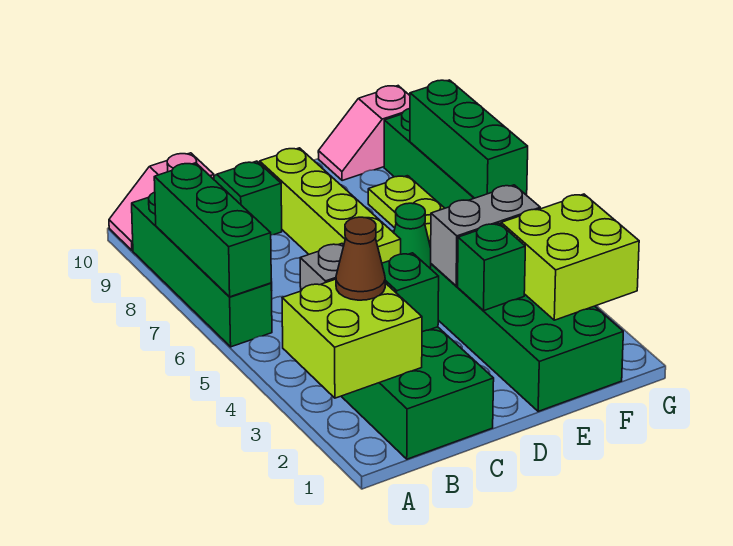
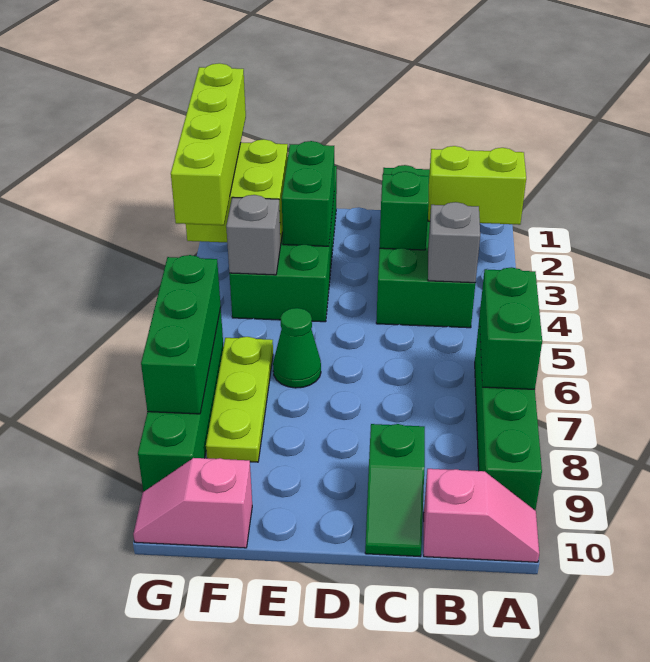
lime brick A2:B3 level 2 -> lime brick A2:B2 level 2
green brick A6:A8 level 2 -> green brick A6:A7 level 2
brown cone B3 level 3 -> none
lime brick D6:D9 level 1 -> lime brick G1:G4 level 3
green brick E3 level 2 -> green brick E2:E3 level 2
grey brick E4:F4 level 2 -> grey brick F4 level 2
pink slope F10:G10 level 1 top G -> pink slope F10:G10 level 1 top F

